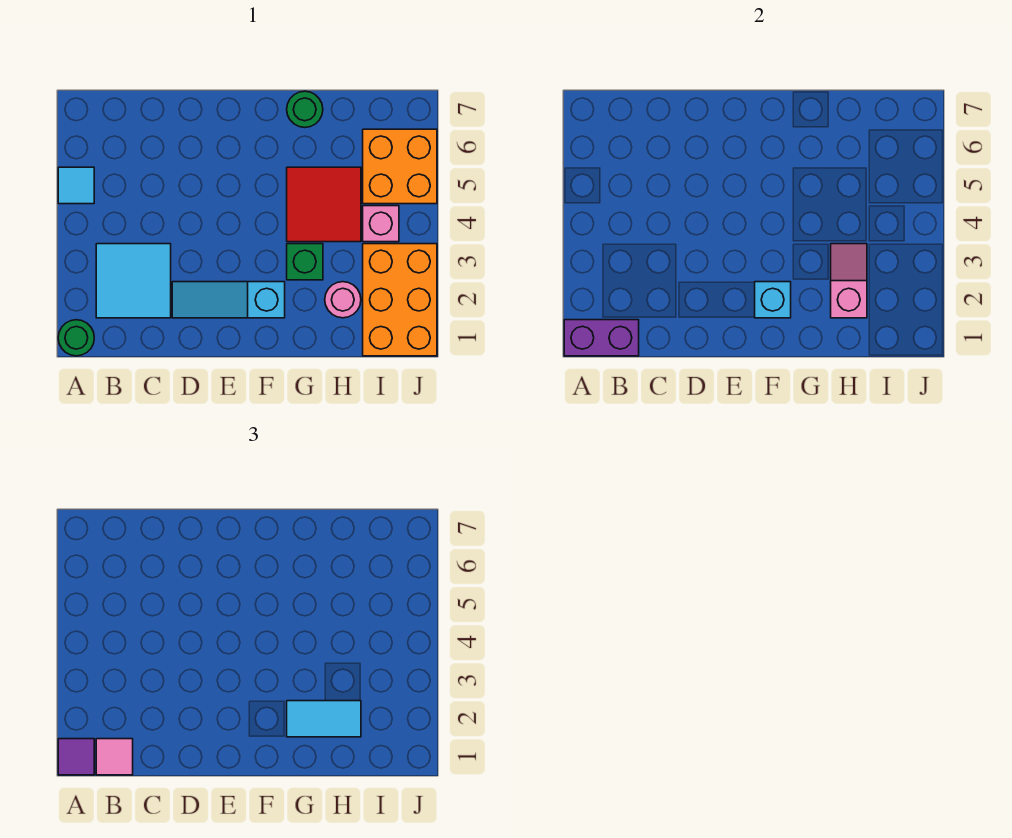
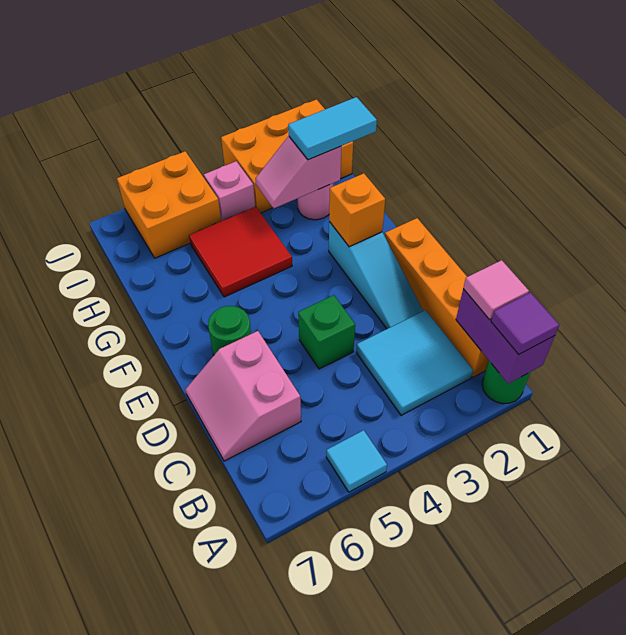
none -> orange brick B1:E1 level 1
none -> pink slope C6:D7 level 1 top 6
cyan brick F2 level 2 -> orange brick F2 level 2
cyan tile G2:H2 level 3 -> cyan tile H1:H2 level 3
green brick G3 level 1 -> green brick D4 level 1
green round brick G7 level 1 -> green round brick E6 level 1

